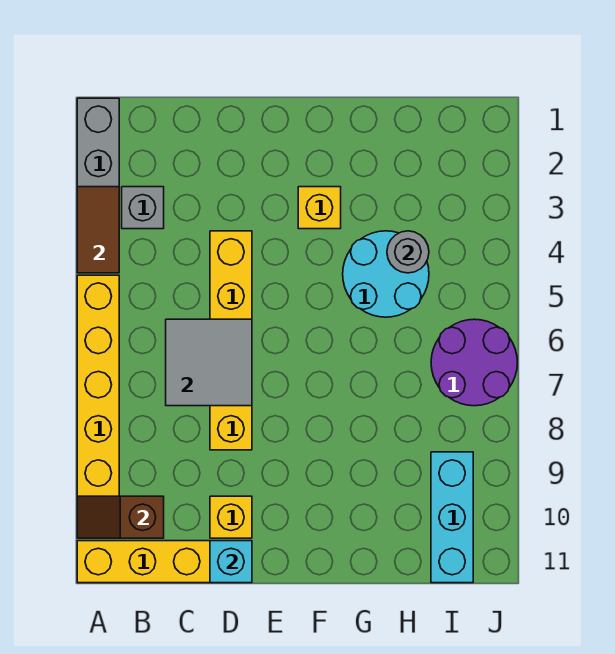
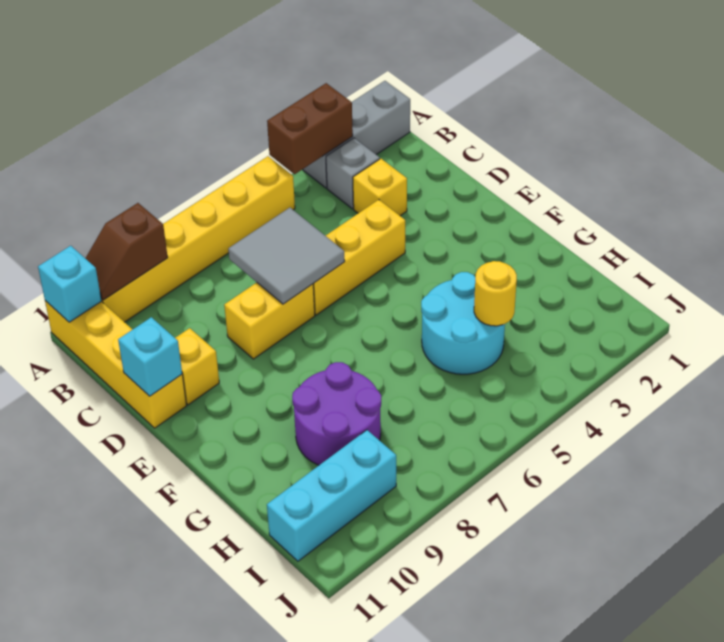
brown tile A3:A4 level 2 -> brown brick A3:A4 level 2
brown slope A10:B10 level 2 top B -> brown slope A9:A10 level 2 top 9
none -> cyan brick A11 level 2
yellow brick F3 level 1 -> yellow brick C3 level 1
grey round brick H4 level 2 -> yellow round brick H4 level 2
purple round brick I6:J7 level 1 -> purple round brick G8:H9 level 1

